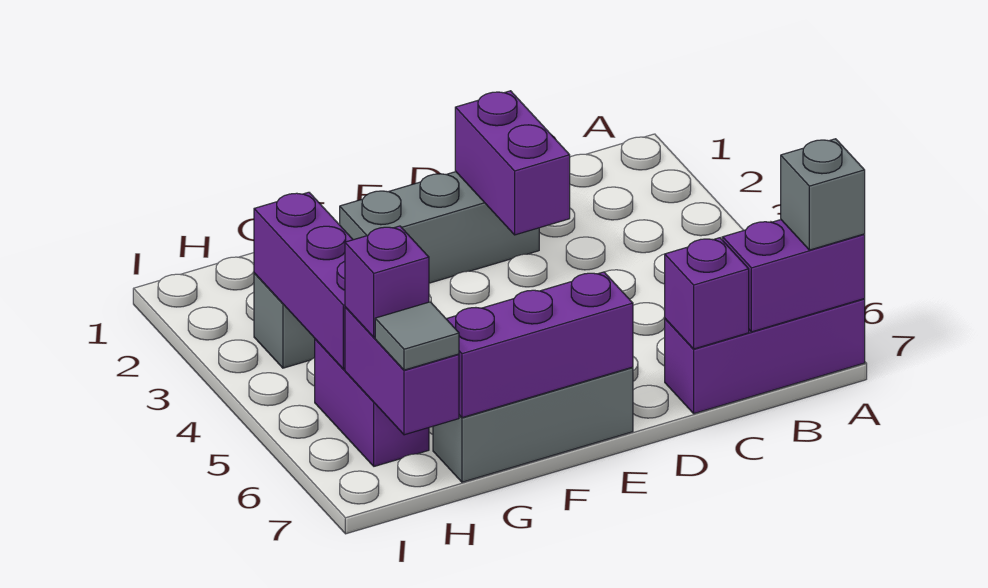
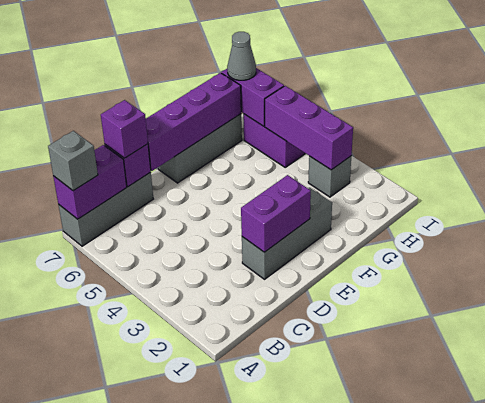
purple brick A7:C7 level 1 -> grey brick A7:C7 level 1
purple brick D2:D3 level 2 -> purple brick D2:E2 level 2
purple brick E7:G7 level 2 -> purple brick D7:G7 level 2
purple brick H6 level 3 -> purple brick C7 level 3
grey tile H7 level 3 -> grey cone H7 level 3

